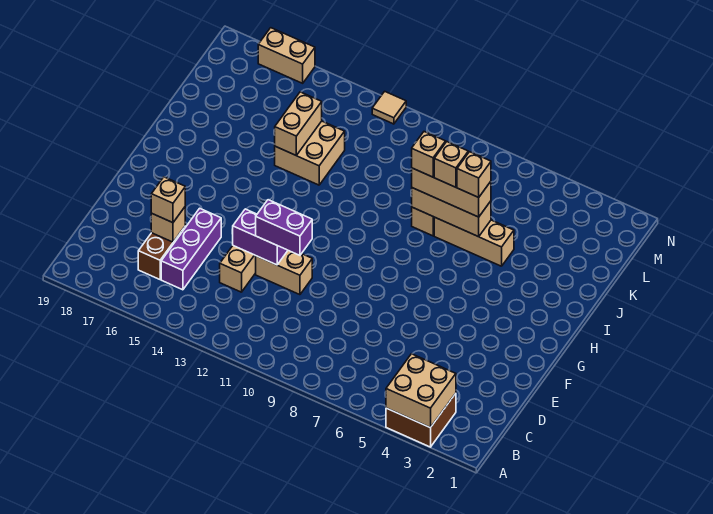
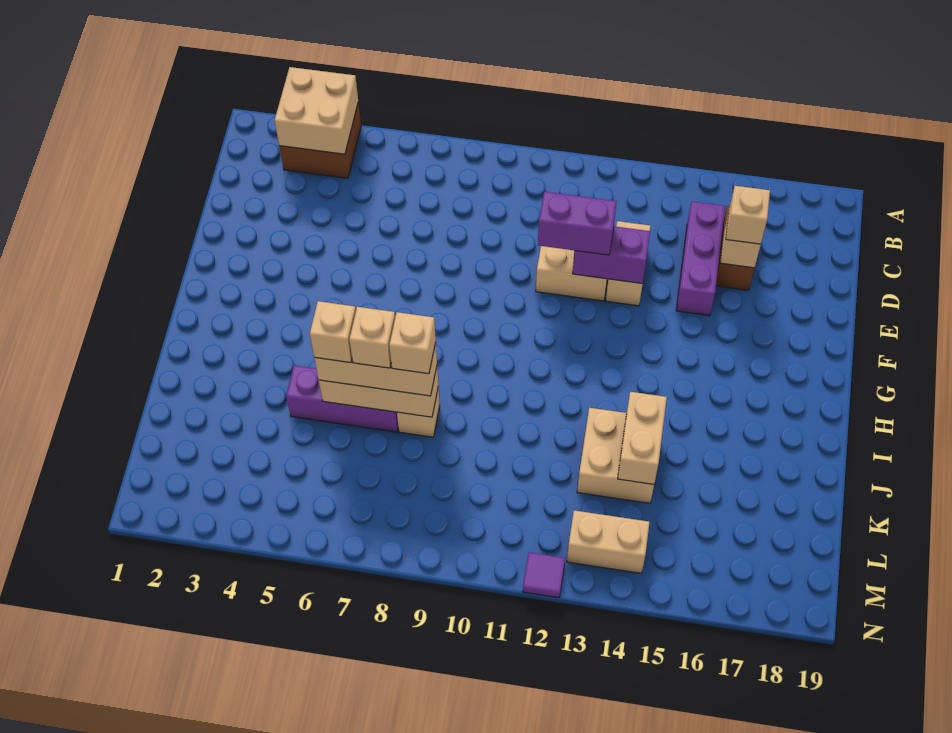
tan brick J5:J7 level 1 -> purple brick J5:J7 level 1
tan tile N12 level 1 -> purple tile N12 level 1
tan brick N16:N17 level 1 -> tan brick M13:M14 level 1

